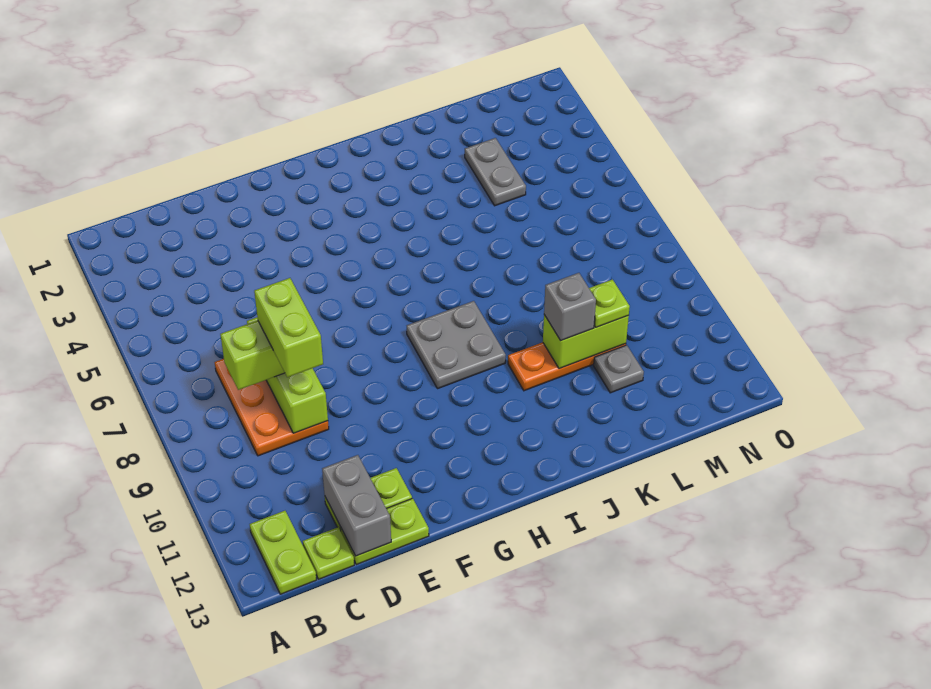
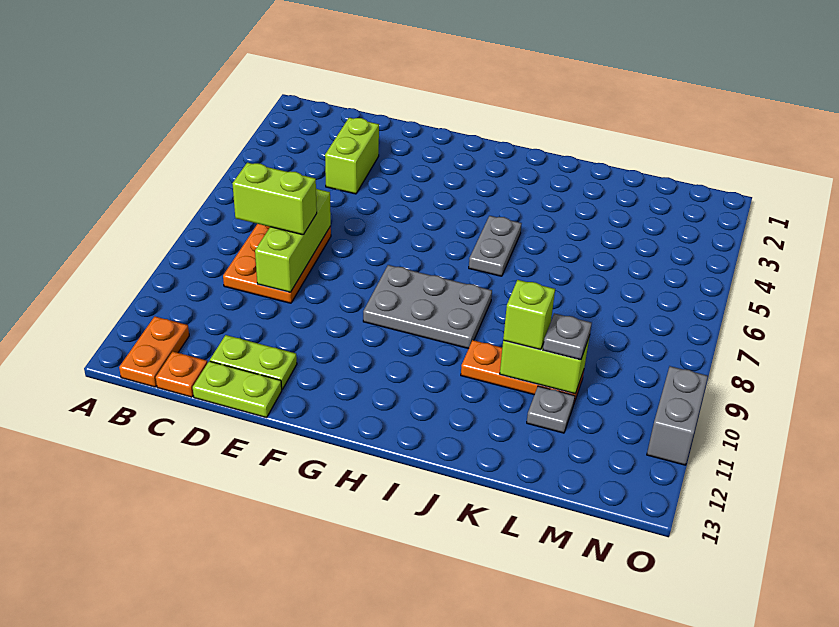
lime plate B12:B13 level 1 -> orange plate B12:B13 level 1
lime plate C13 level 1 -> orange plate C13 level 1
lime brick D8:D9 level 4 -> lime brick D3:D4 level 1
grey brick D12:D13 level 2 -> grey brick O10:O11 level 1
grey plate H8:I9 level 1 -> grey plate G8:I9 level 1
grey brick K10 level 3 -> lime brick K10 level 3
grey plate L3:L4 level 1 -> grey plate I5:I6 level 1
lime plate L10 level 3 -> grey plate L10 level 3

